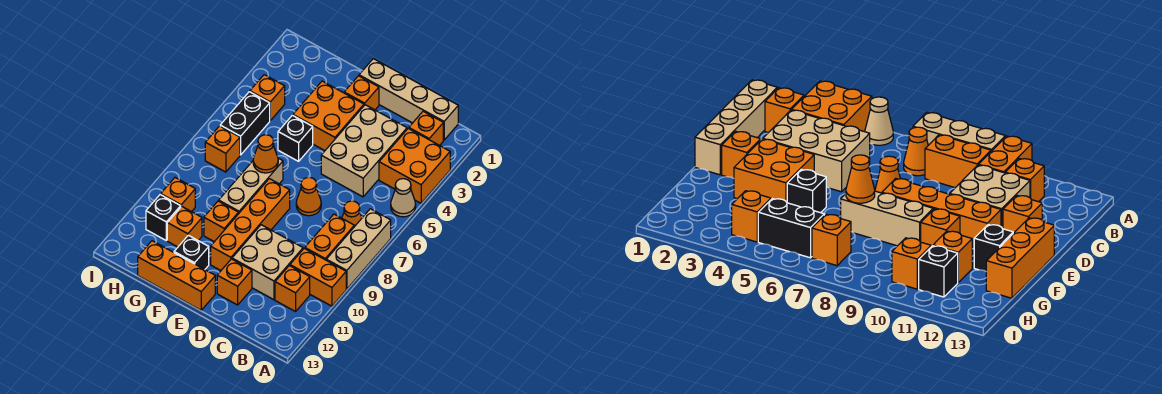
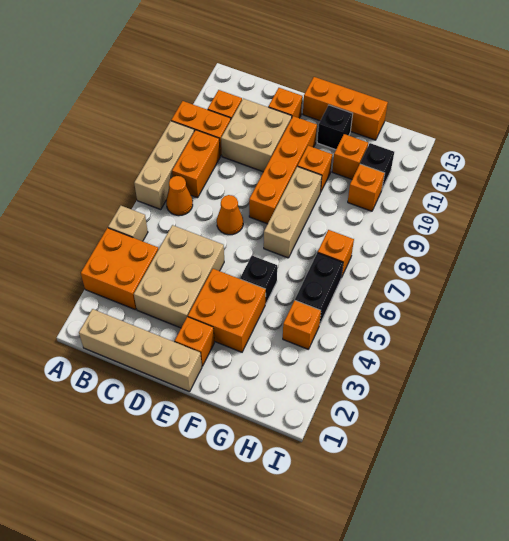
tan cone A5 level 1 -> tan brick A5 level 1
orange brick B2 level 1 -> none
orange cone F7 level 2 -> none

